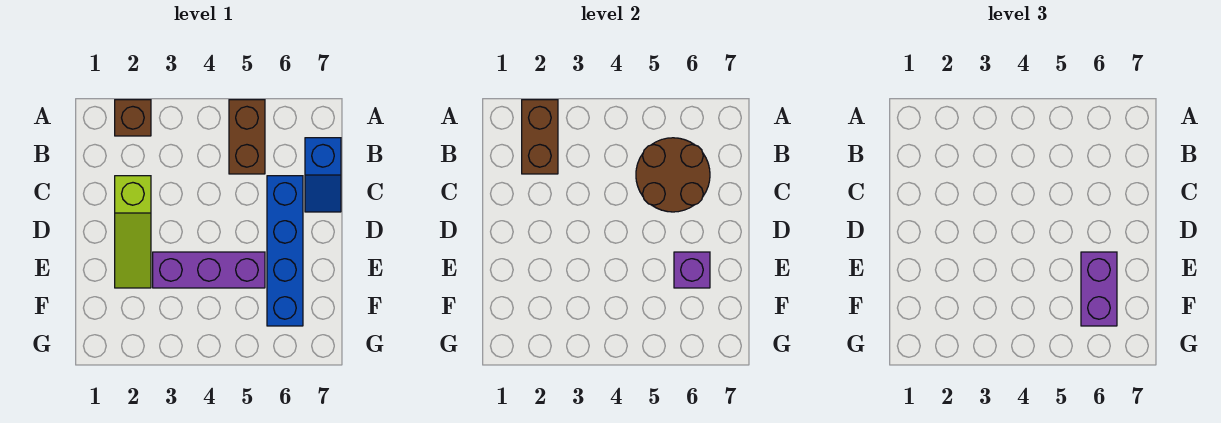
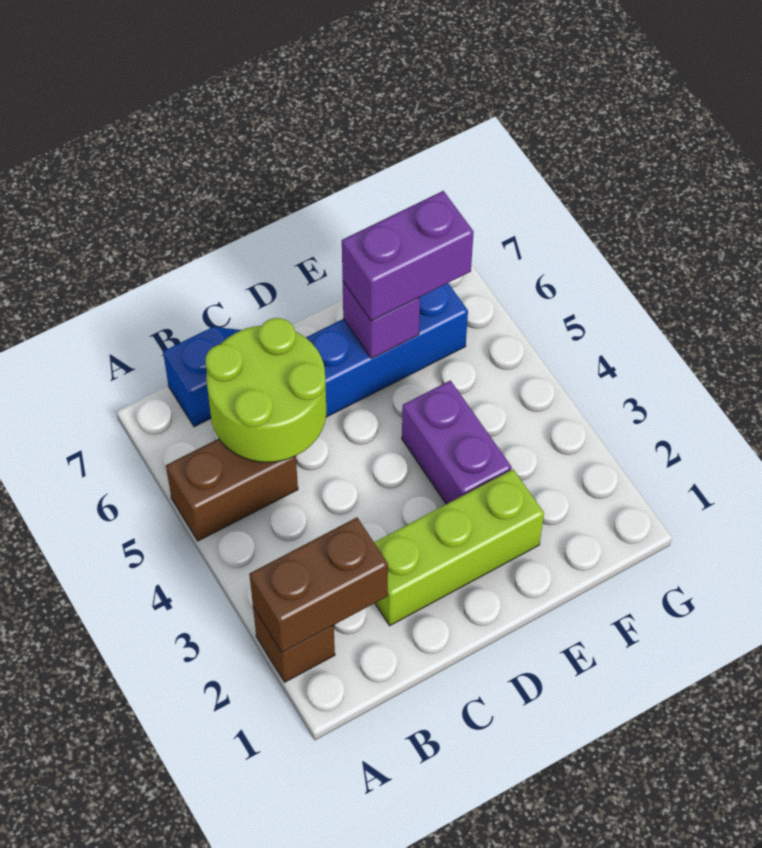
brown round brick B5:C6 level 2 -> lime round brick B5:C6 level 2
lime slope C2:E2 level 1 top C -> lime brick C2:E2 level 1
purple brick E3:E5 level 1 -> purple brick E3:E4 level 1

